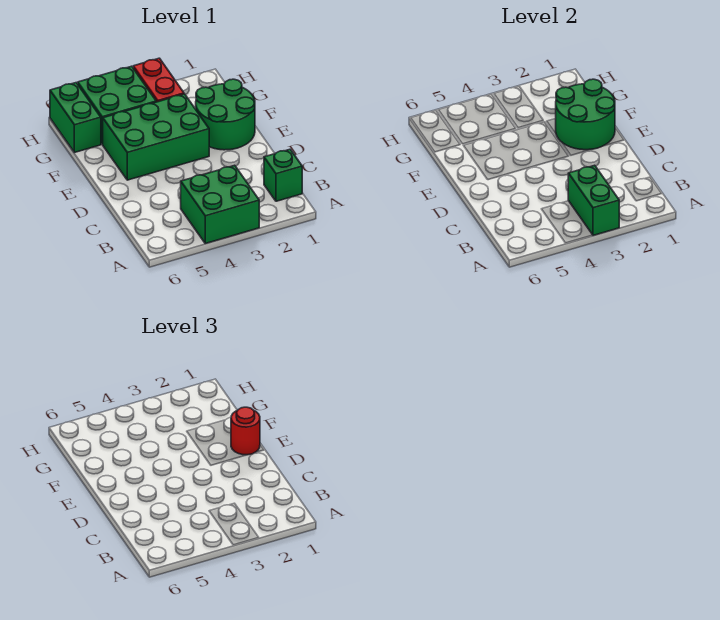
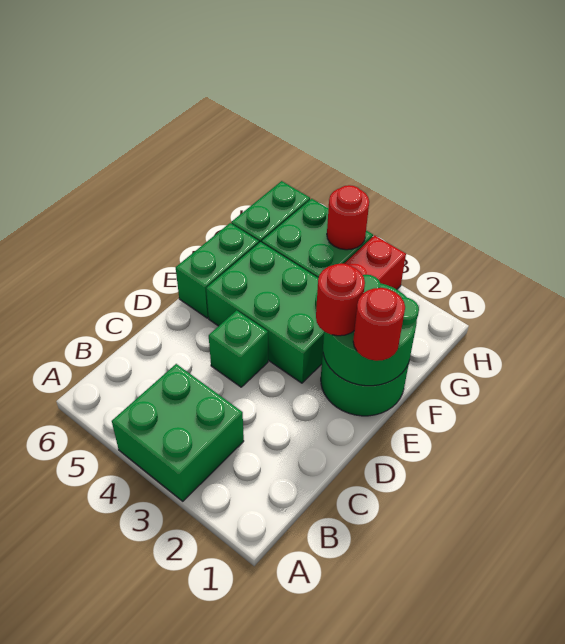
green brick A3:B3 level 2 -> green brick E6:F6 level 1
green brick B1 level 1 -> green brick D4 level 1
none -> red round brick E2 level 3
none -> red round brick H4 level 2

